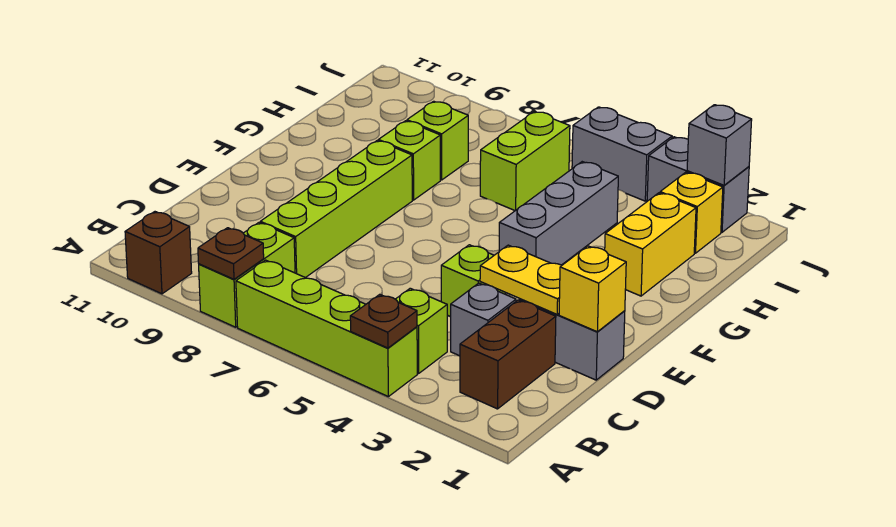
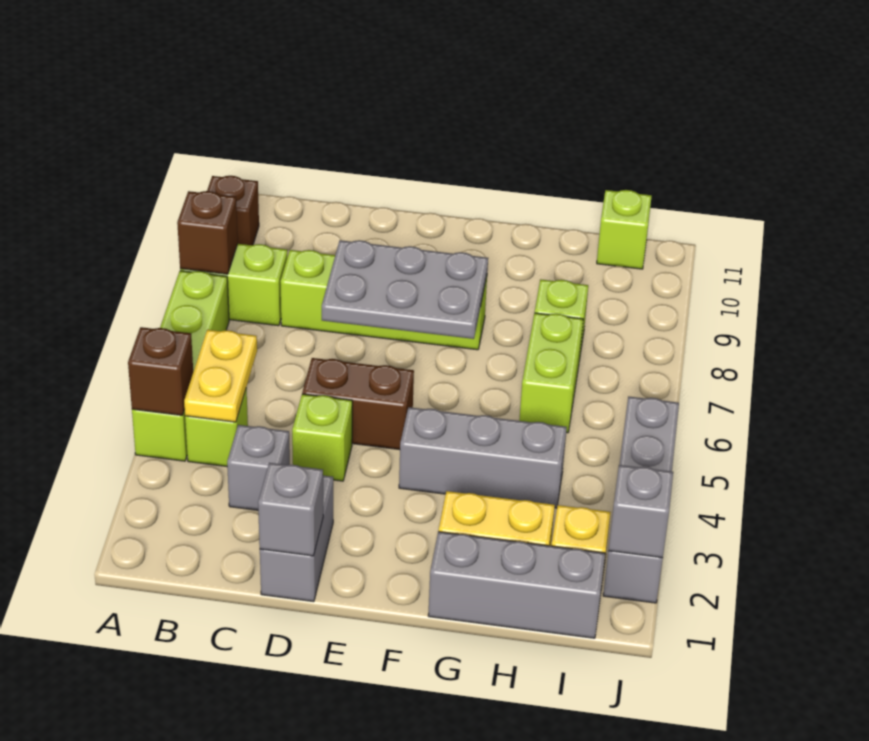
brown plate A4 level 2 -> brown brick A4 level 2
brown plate A8 level 2 -> brown brick A8 level 2
brown brick B2:C2 level 1 -> brown brick D5:E5 level 1
yellow brick D1 level 2 -> grey brick D1 level 2
yellow plate D2:D3 level 2 -> yellow plate B4:B5 level 2
none -> grey plate D7:F8 level 2
none -> grey brick G1:I1 level 1
lime brick G8 level 1 -> lime brick I11 level 1
lime brick H6:I6 level 1 -> lime brick H6:H7 level 1

